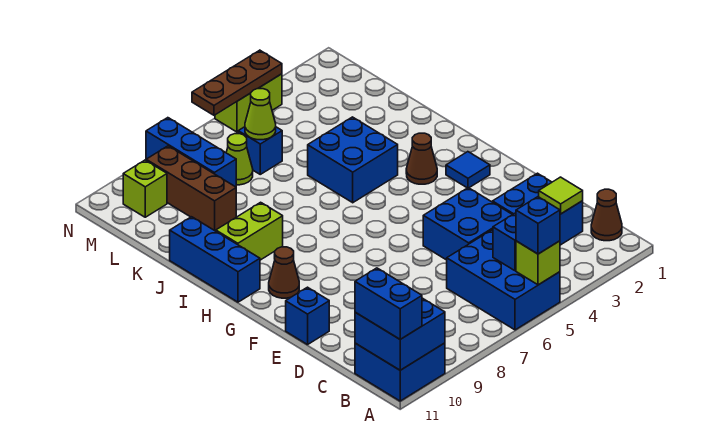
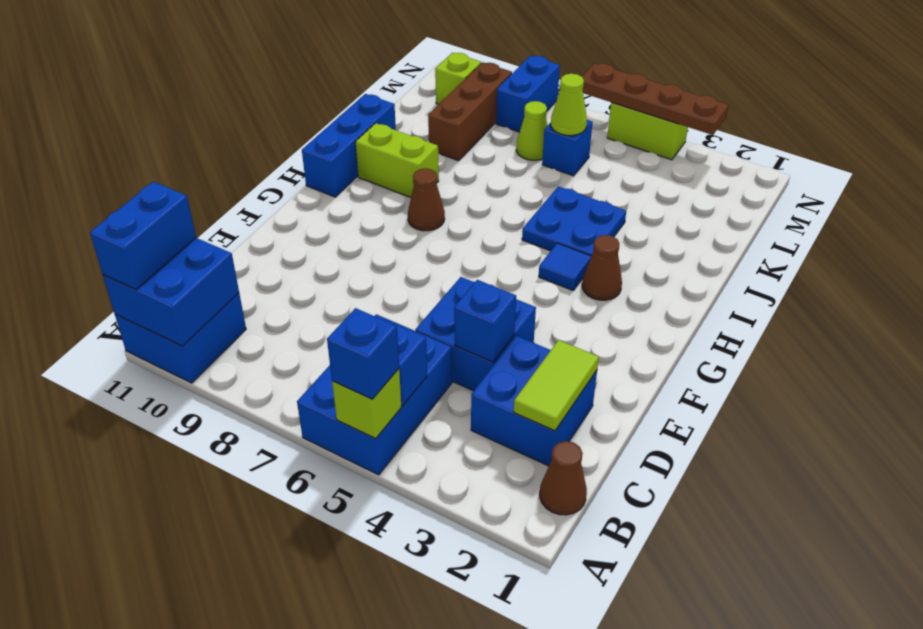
lime tile C2 level 2 -> lime tile C2:D2 level 2
blue brick E11 level 1 -> blue brick D4 level 2
blue tile G2 level 1 -> blue tile H4 level 1
brown cone G10 level 1 -> brown cone H8 level 1
blue brick I4:J5 level 1 -> blue plate I4:J5 level 1
blue brick L8:N8 level 1 -> blue brick M8:N8 level 1
brown plate N4:N6 level 2 -> brown plate N3:N6 level 2

